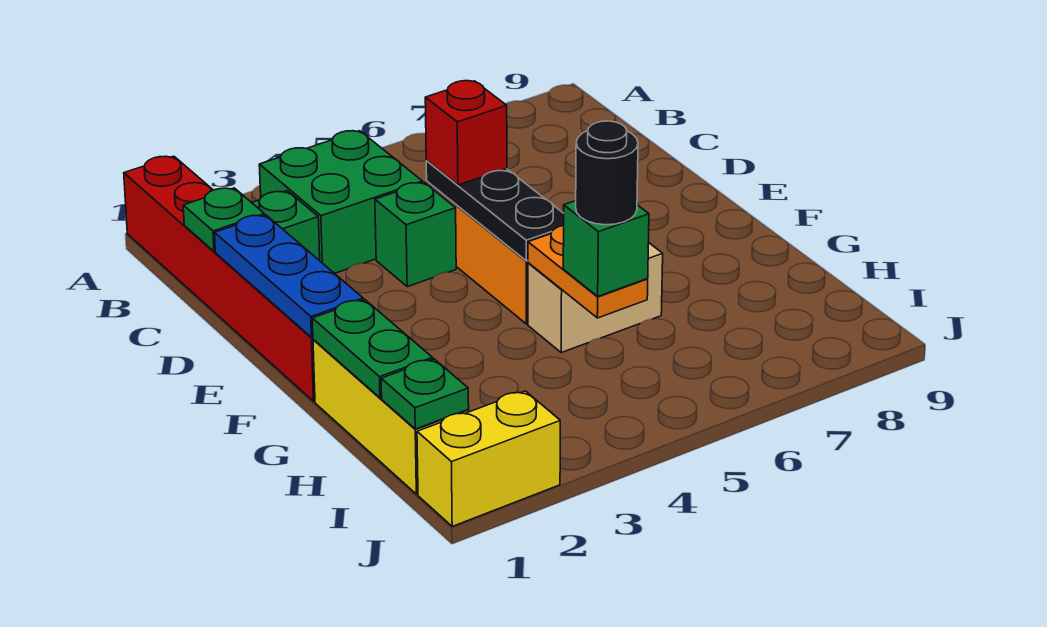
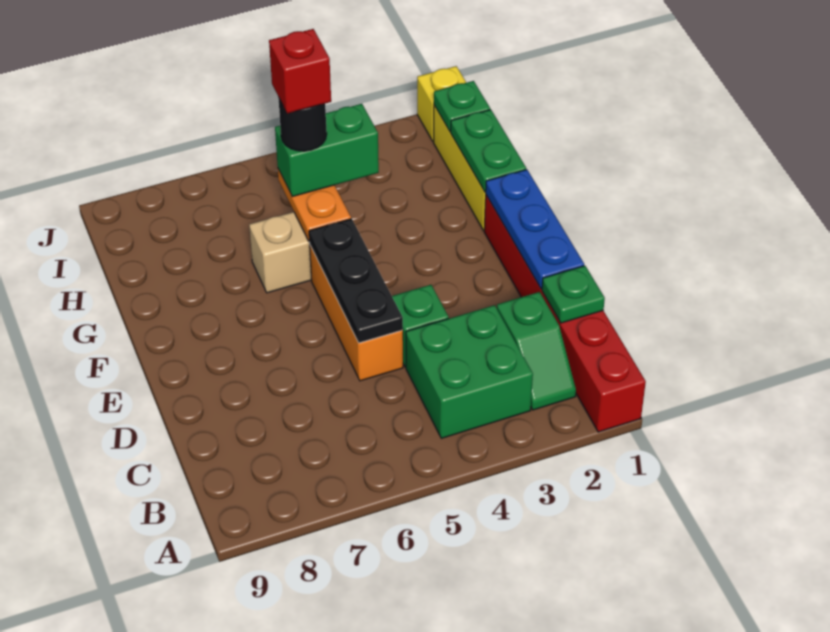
red brick D5 level 3 -> red brick H5 level 5
green brick H5 level 3 -> green brick H4:H5 level 3
yellow brick J1:J2 level 1 -> yellow brick J1 level 1

